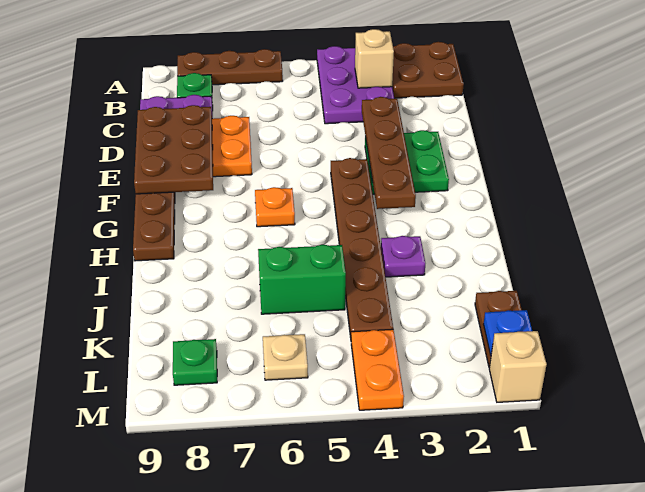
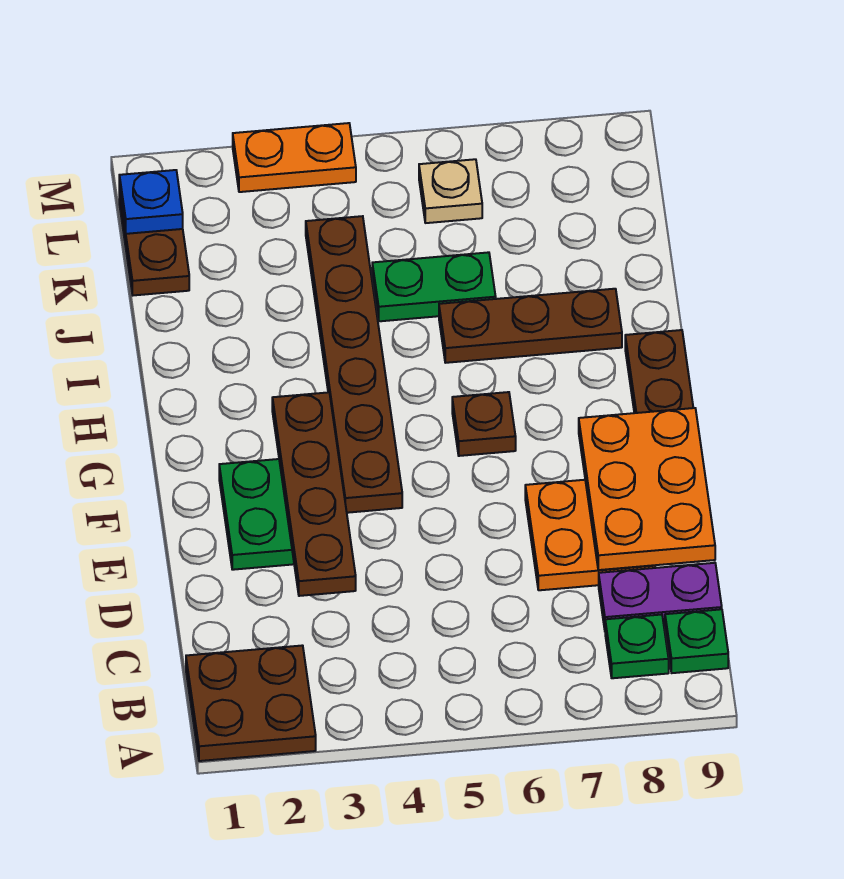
purple plate A3:C4 level 1 -> none
brown plate A6:A8 level 1 -> brown plate I6:I8 level 1
tan brick B3 level 2 -> none
brown plate D8:F9 level 2 -> orange plate D8:F9 level 2
orange plate G6 level 1 -> brown plate G6 level 1
purple plate I3 level 1 -> none
green brick J5:J6 level 1 -> green plate J5:J6 level 1
orange plate L4:M4 level 1 -> orange plate M3:M4 level 1
green plate L8 level 1 -> green plate B9 level 1
tan brick M1 level 1 -> none

